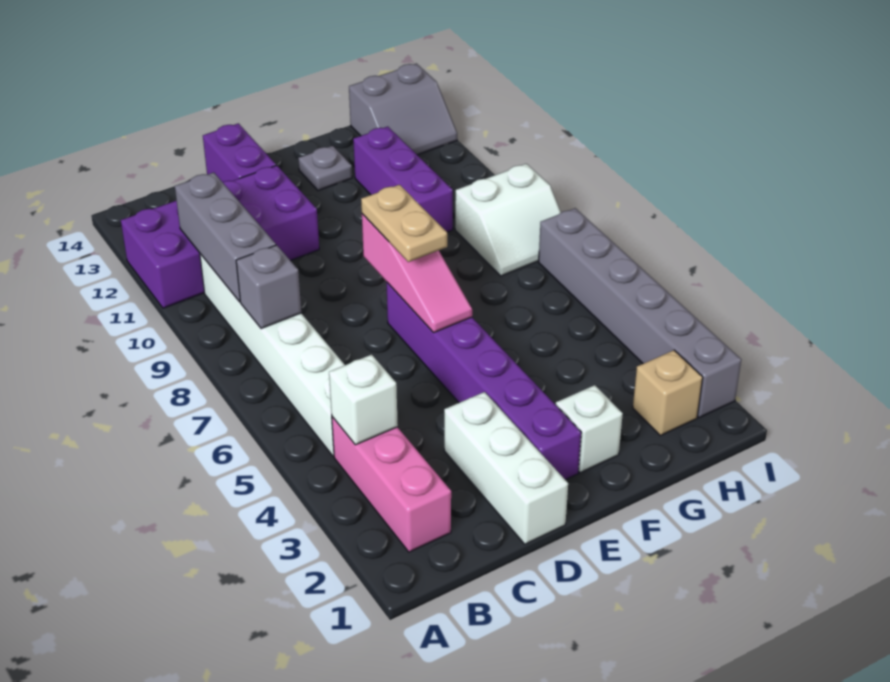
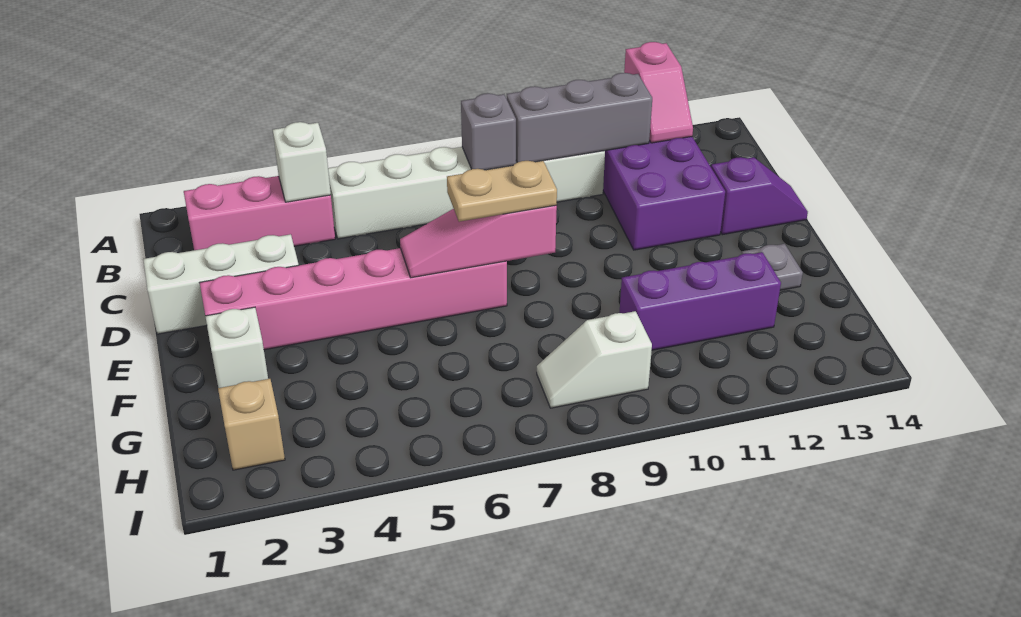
none -> pink slope A12:B12 level 2 top A
purple brick D13:D14 level 1 -> purple slope D13:D14 level 1 top 13
purple brick E2:E7 level 1 -> pink brick E2:E7 level 1
white slope H8:I9 level 1 top 9 -> white slope H8:H9 level 1 top 9
grey slope H13:I14 level 1 top 14 -> none
grey brick I2:I7 level 1 -> none

